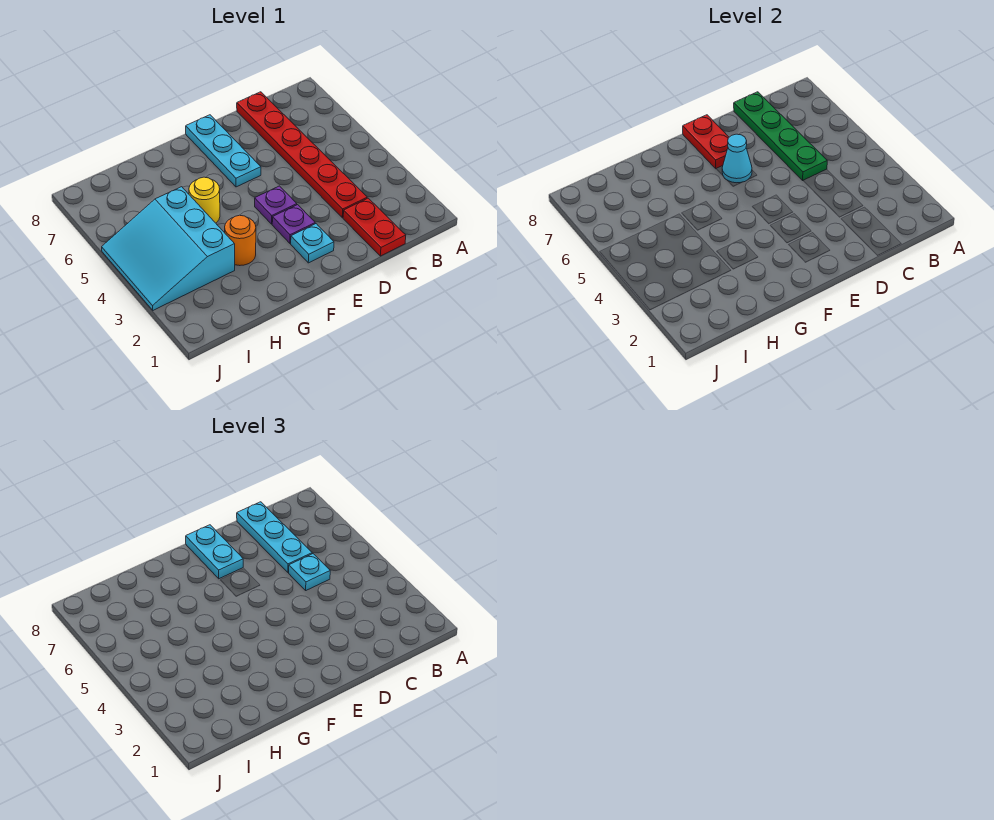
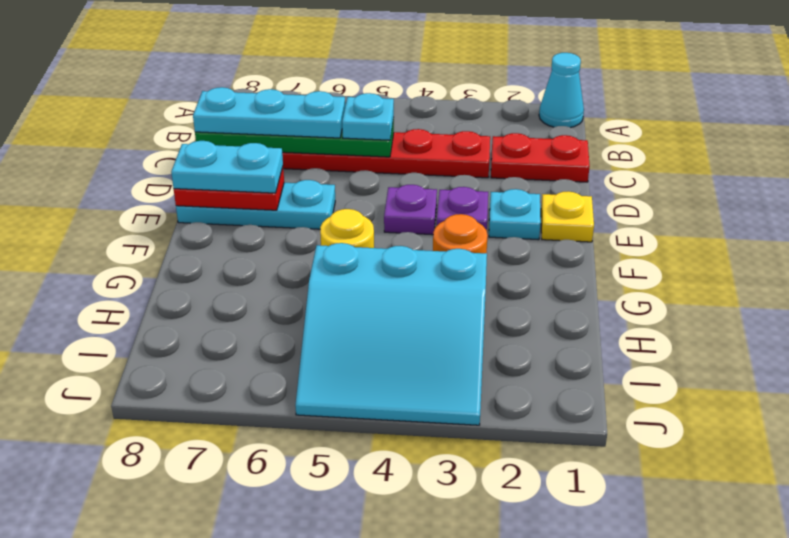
none -> yellow plate E1 level 1
cyan cone E6 level 2 -> cyan cone A1 level 1

